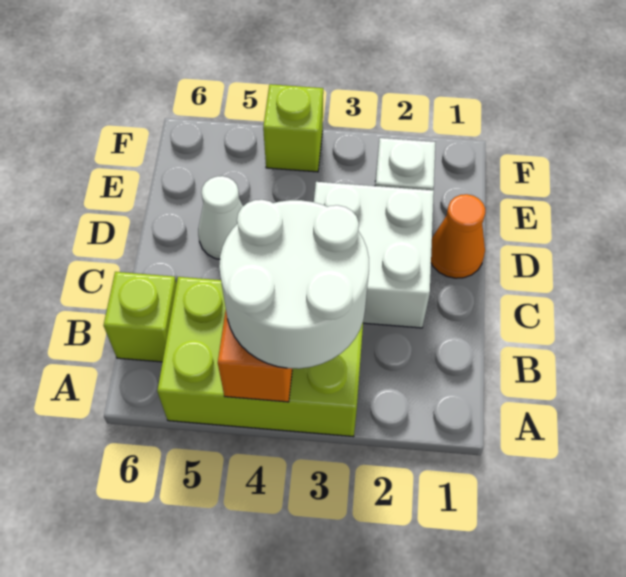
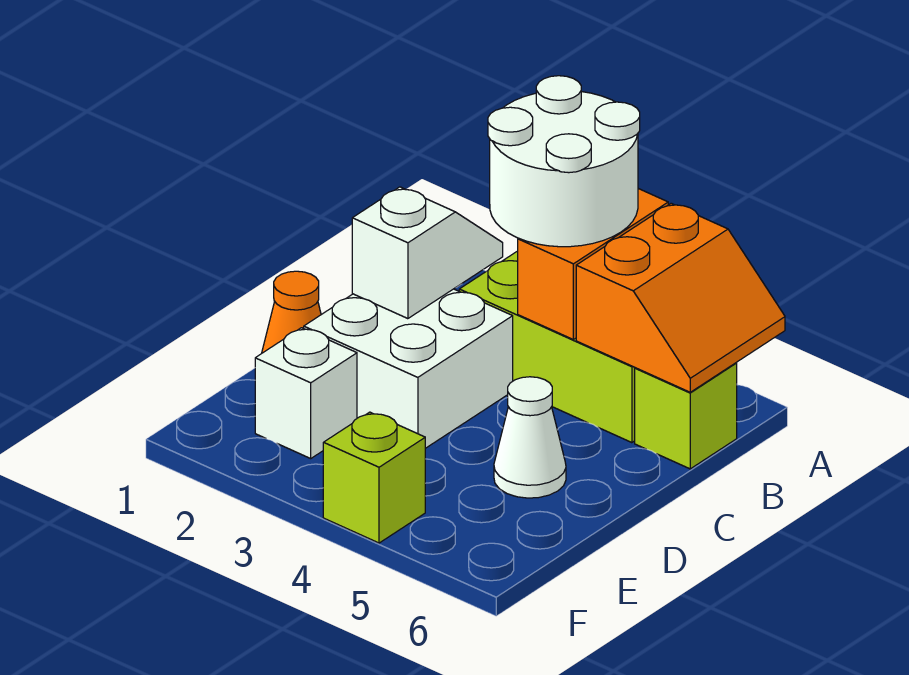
none -> orange slope A5:B6 level 2 top 5
none -> white slope B2:C2 level 2 top C

